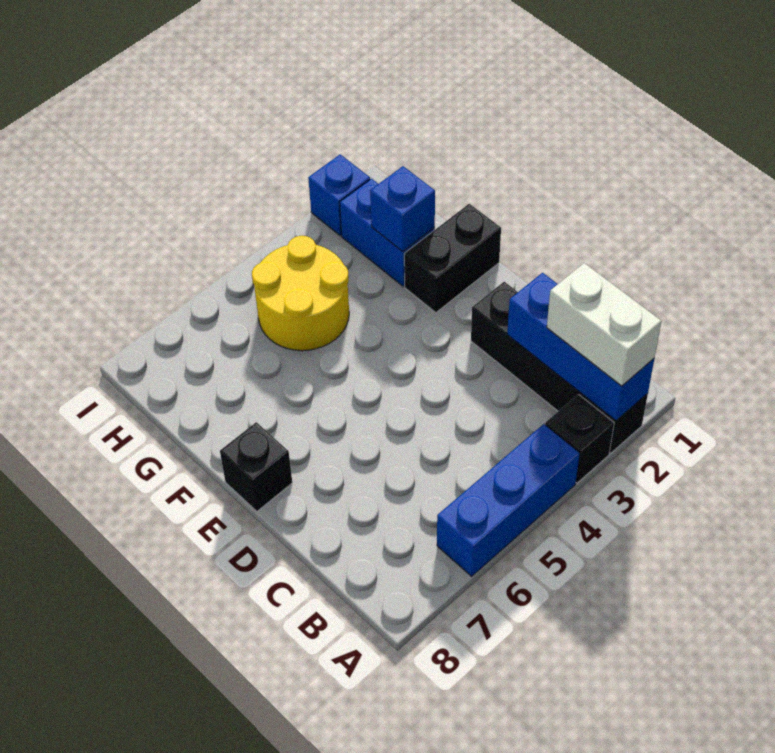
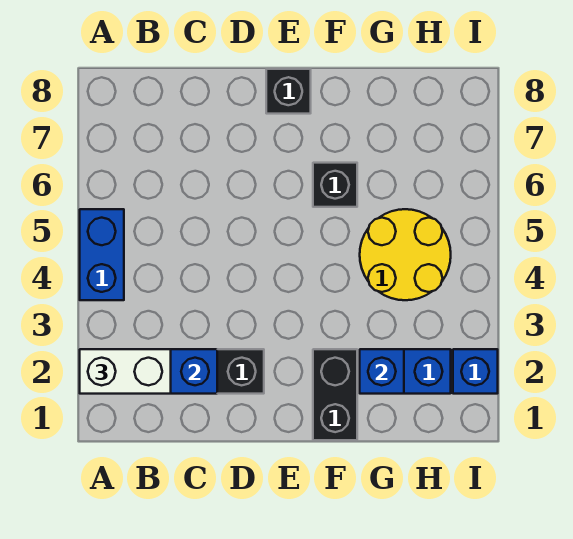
black brick A3 level 1 -> black brick F6 level 1
blue brick A4:A6 level 1 -> blue brick A4:A5 level 1

